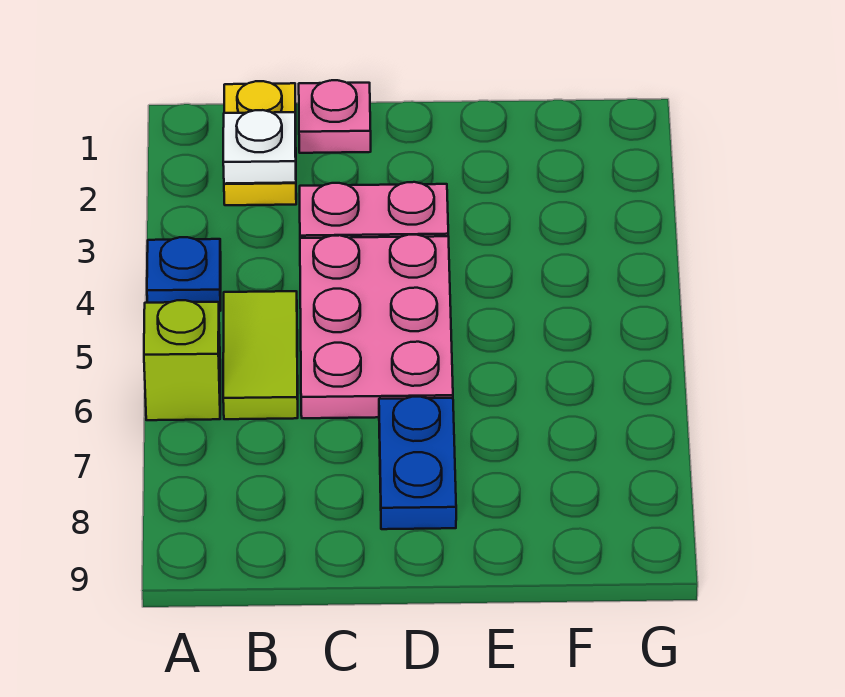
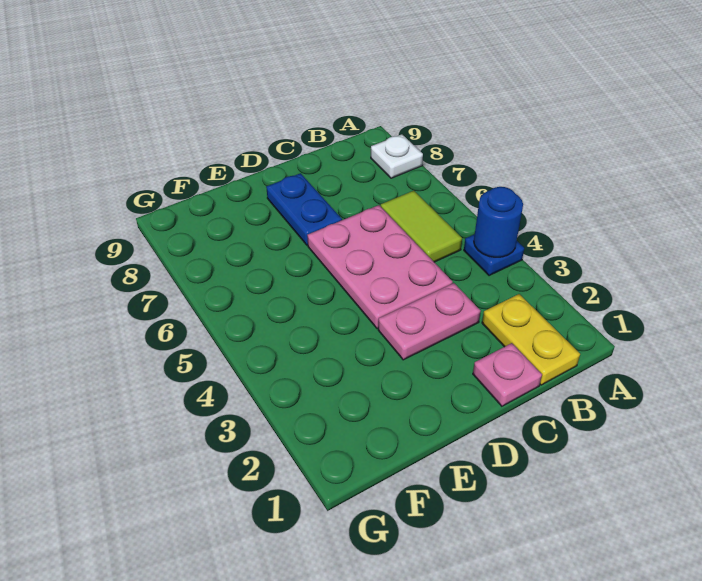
none -> blue round brick A4 level 2
lime brick A6 level 1 -> none
white plate B2 level 2 -> white plate A8 level 1

